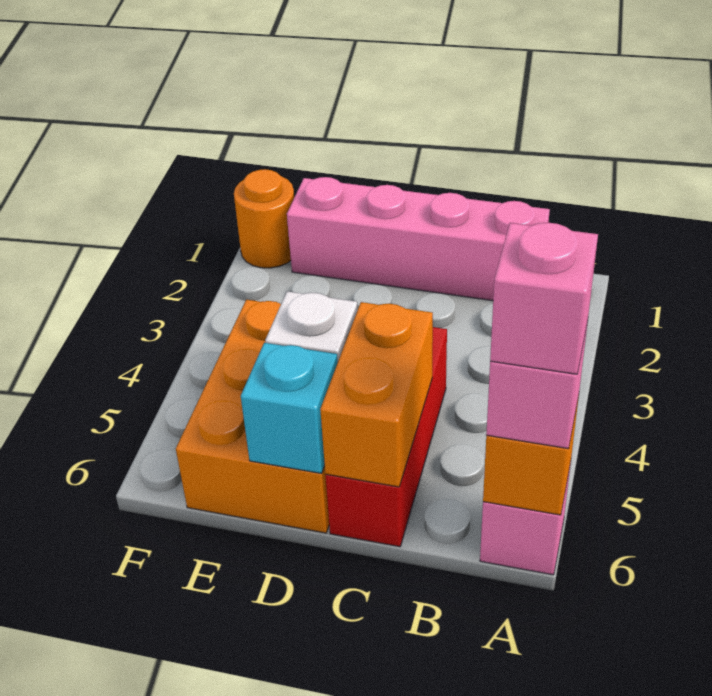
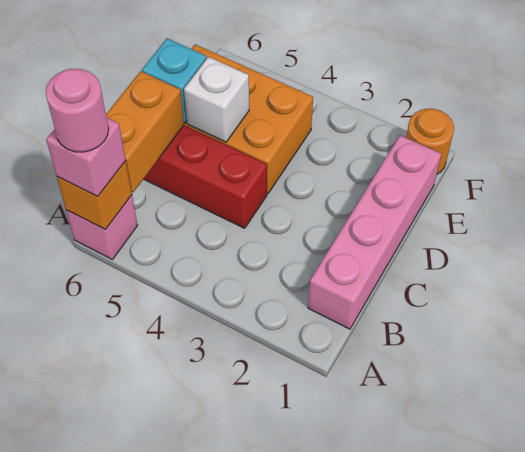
pink brick A6 level 4 -> pink round brick A6 level 4
orange brick C5:C6 level 2 -> orange brick B6:C6 level 2

